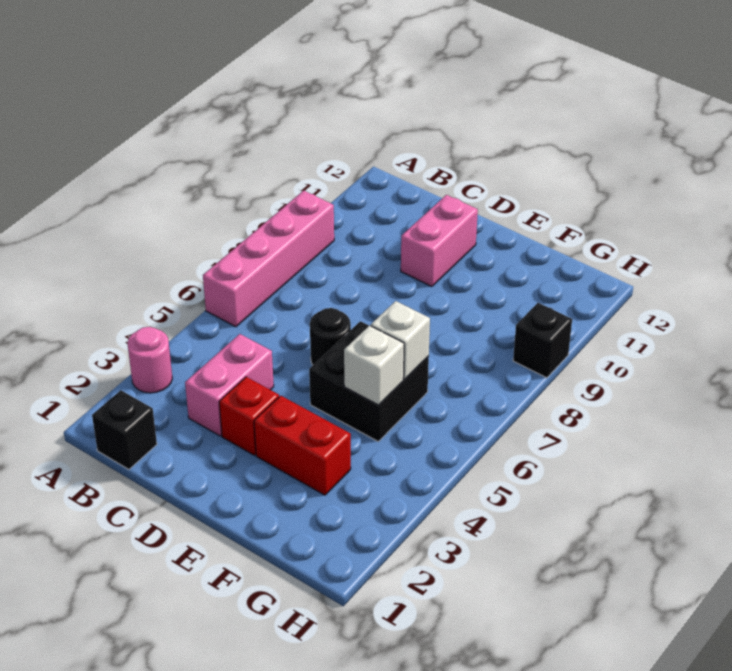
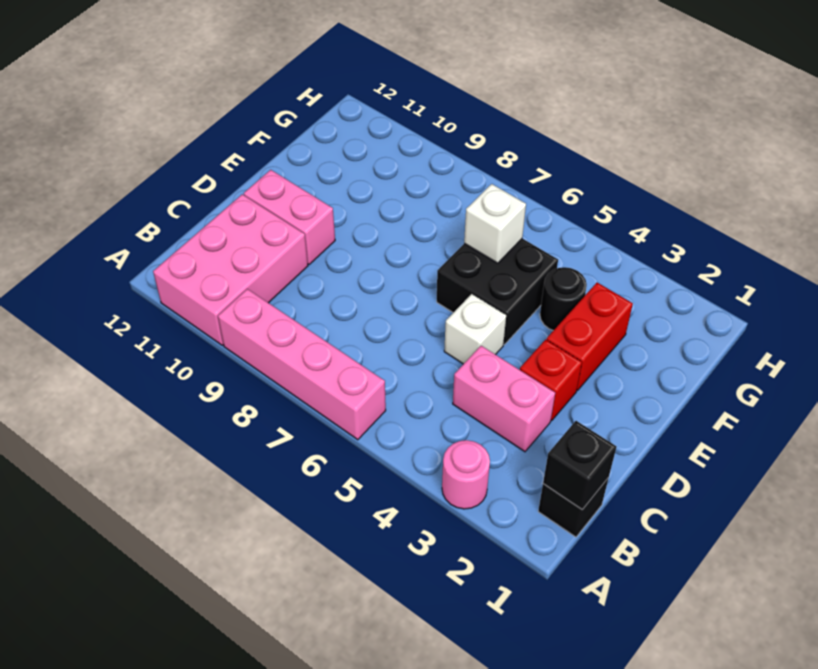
none -> pink brick A10:C11 level 1
black round brick D6 level 1 -> black round brick F4 level 1
white brick F5 level 2 -> white brick D5 level 1
black brick H9 level 1 -> black brick B1 level 2

